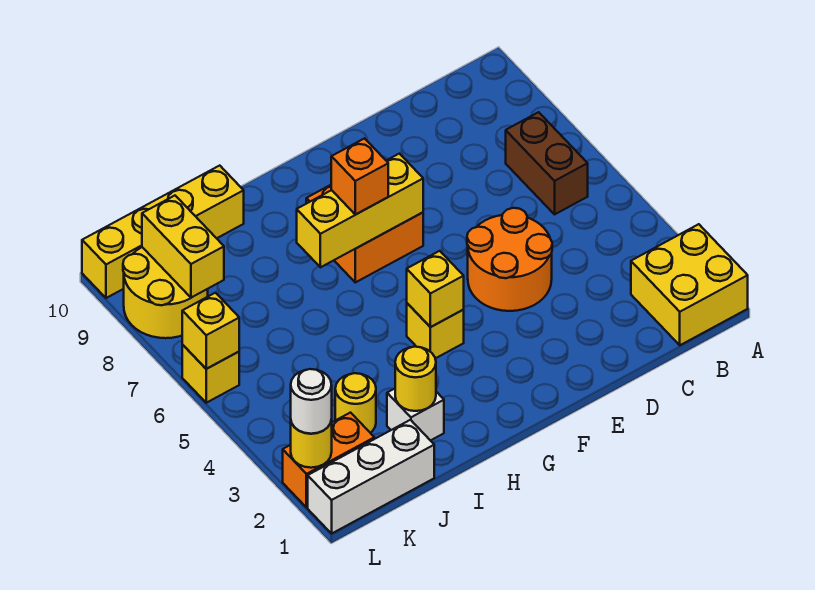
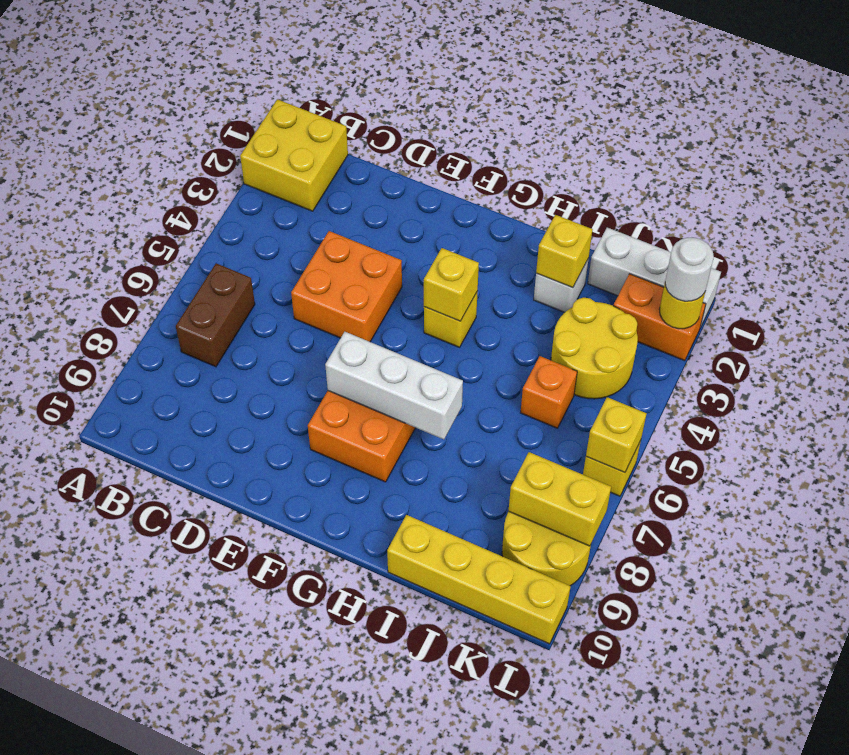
orange round brick D4:E5 level 1 -> orange brick D4:E5 level 1
yellow brick F7:H7 level 2 -> white brick F7:H7 level 2
orange brick G7 level 3 -> orange brick J5 level 1
yellow round brick I2 level 2 -> yellow brick I2 level 2
yellow round brick J3 level 1 -> yellow round brick J3:K4 level 1
yellow brick K8:K9 level 2 -> yellow brick K8:L8 level 2

